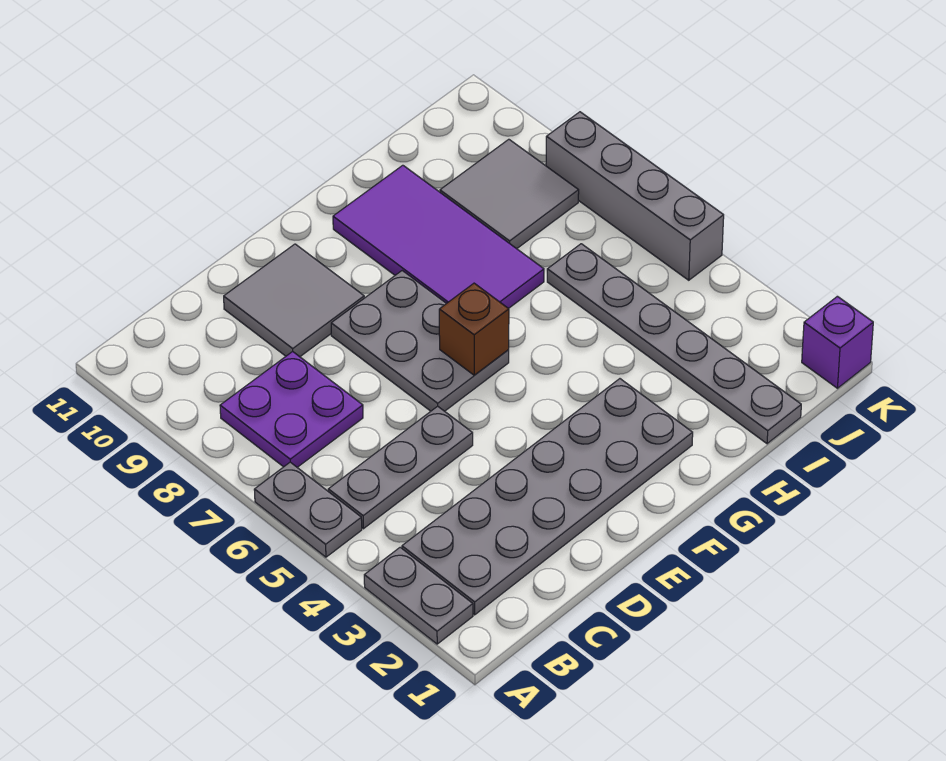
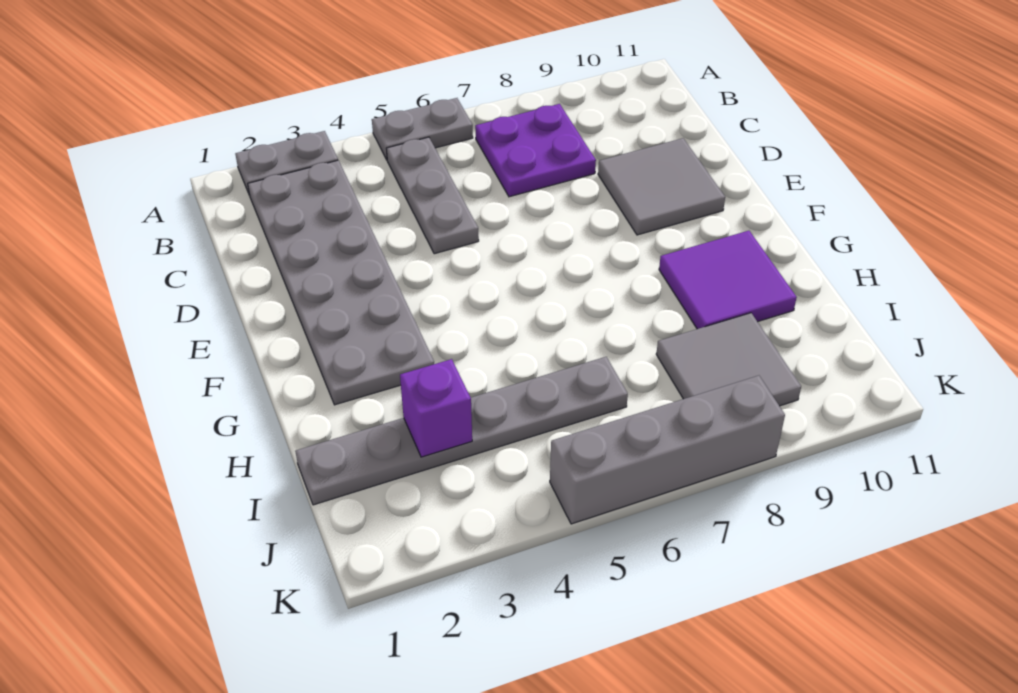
grey plate E6:F8 level 1 -> none
brown brick F6 level 2 -> none
purple tile G7:H10 level 1 -> purple tile G9:H10 level 1
purple brick K1 level 1 -> purple brick I3 level 2

